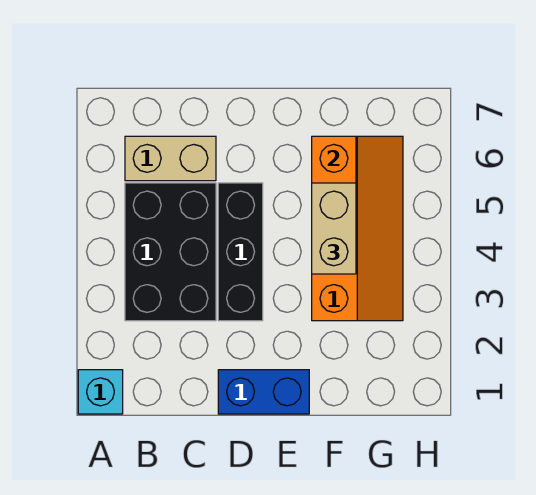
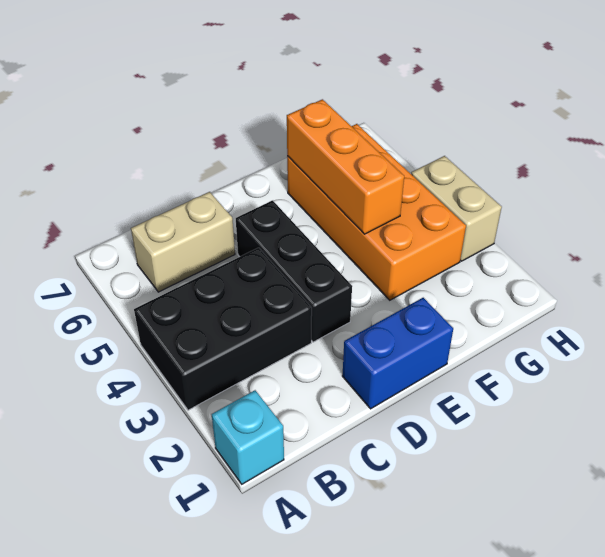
black brick B3:C5 level 1 -> black brick A3:C4 level 1
orange slope F3:G6 level 1 top F -> orange brick F3:G6 level 1
tan brick F4:F5 level 3 -> tan brick H3:H4 level 1

